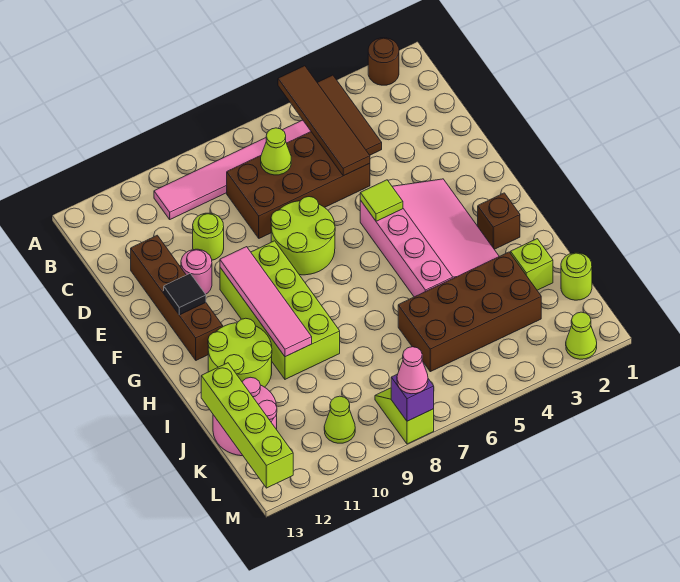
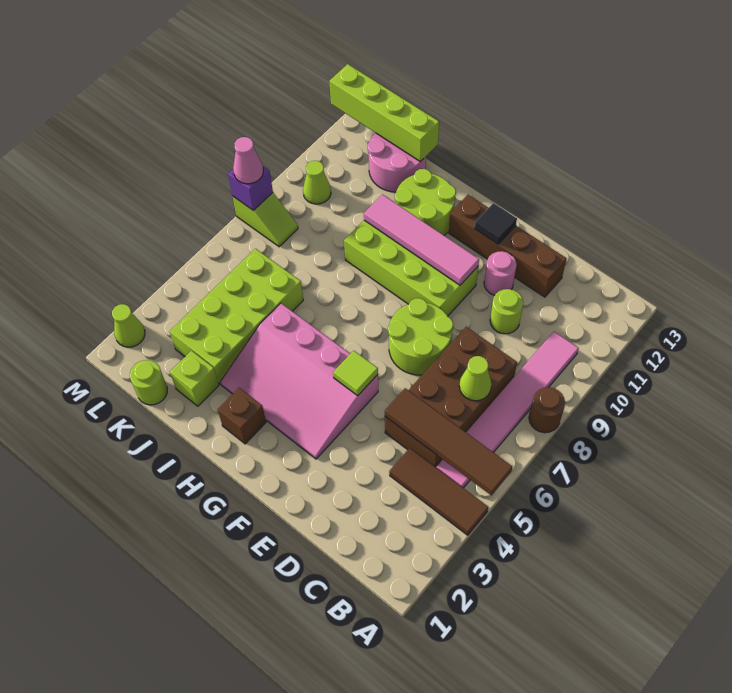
brown round brick A2 level 1 -> brown round brick A8 level 1
brown brick J3:K6 level 1 -> lime brick J3:K6 level 1

